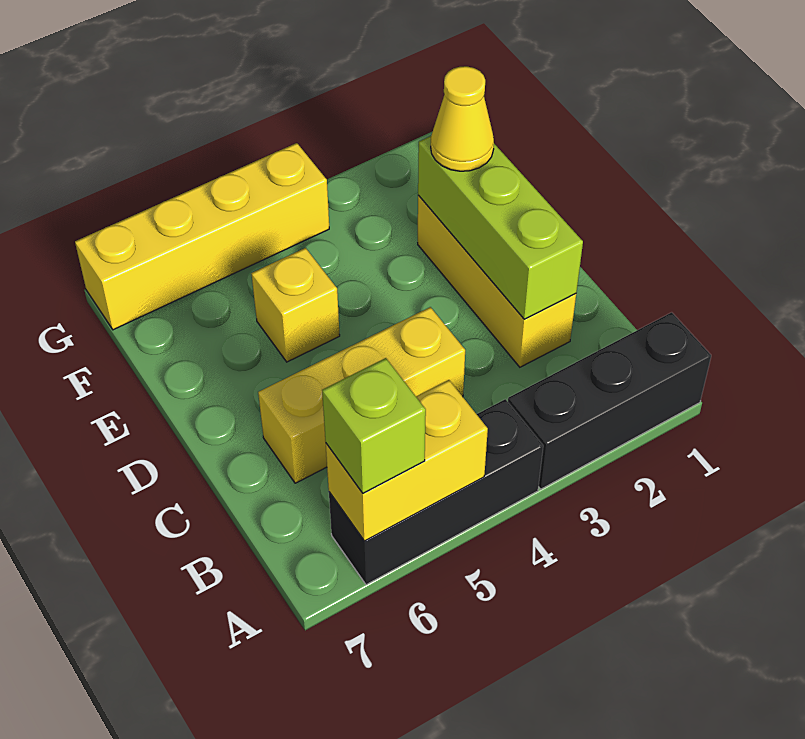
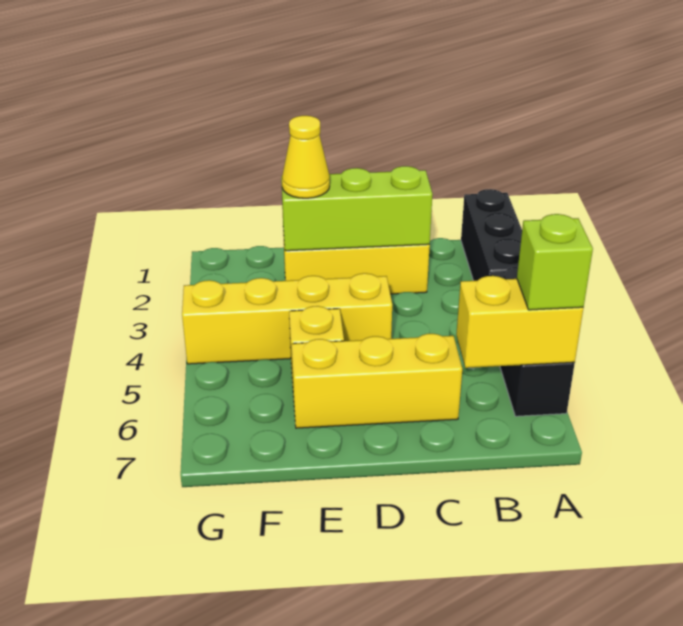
yellow brick A5:A6 level 2 -> yellow brick A6:B6 level 2
yellow brick C4:C6 level 1 -> yellow brick C6:E6 level 1
yellow brick G4:G7 level 1 -> yellow brick D4:G4 level 1

